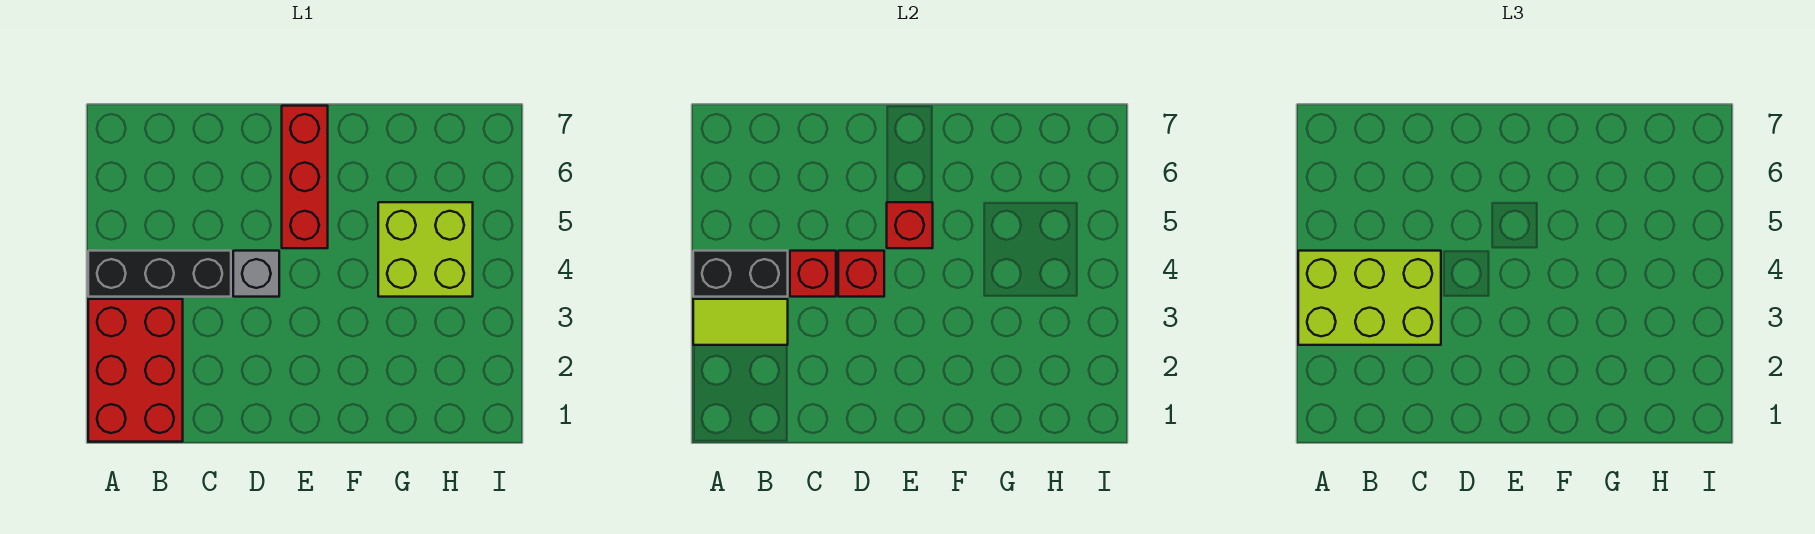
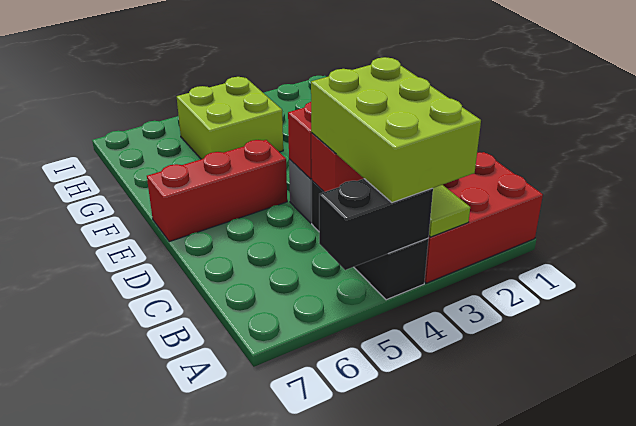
black brick A4:B4 level 2 -> black brick A4:A5 level 2
red brick E5 level 2 -> none

